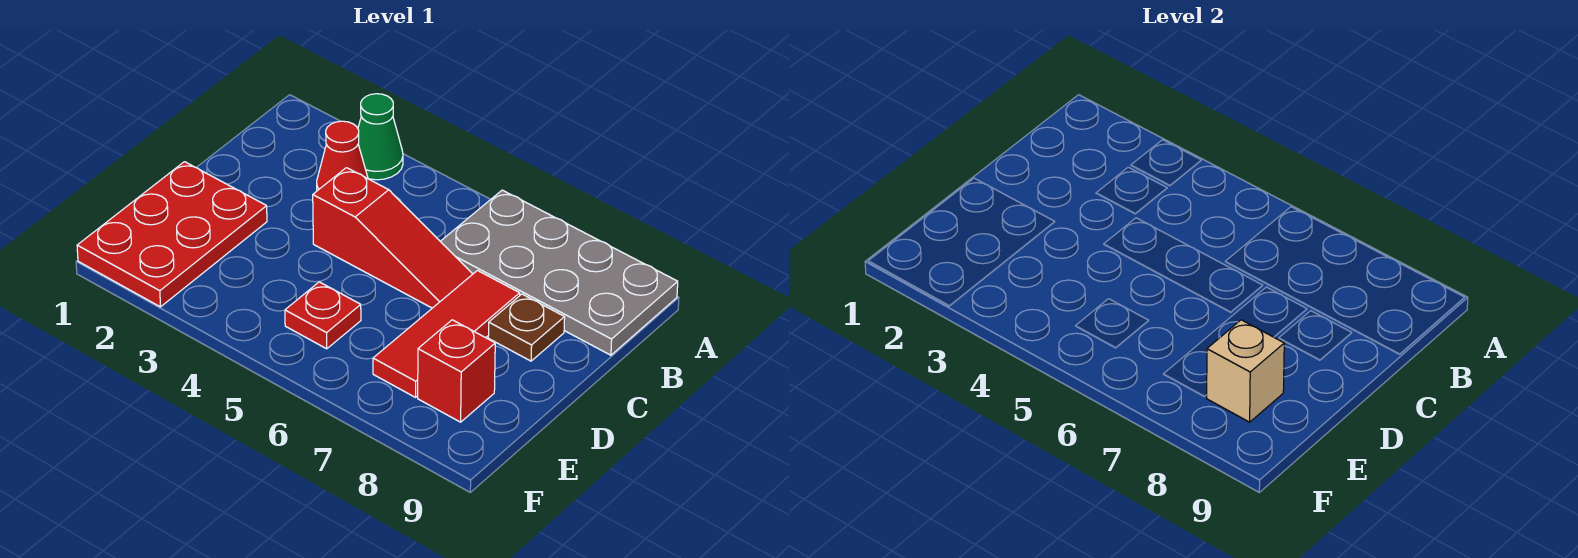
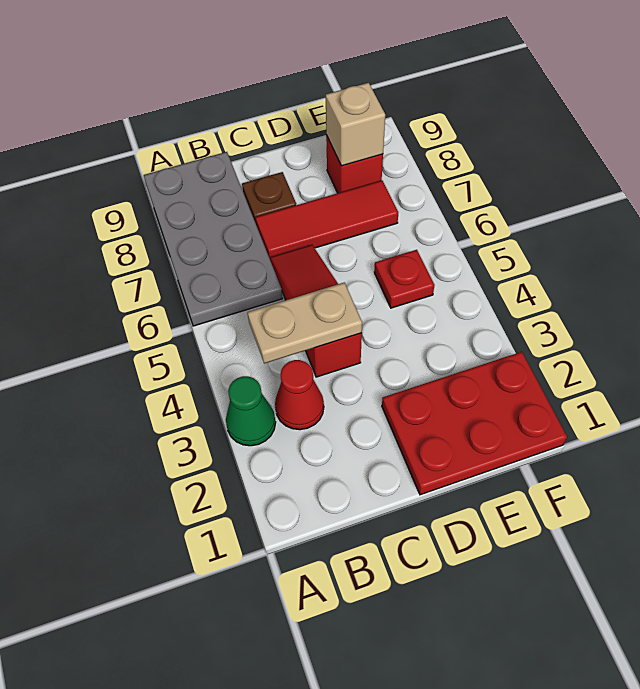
none -> tan plate B4:C4 level 2

